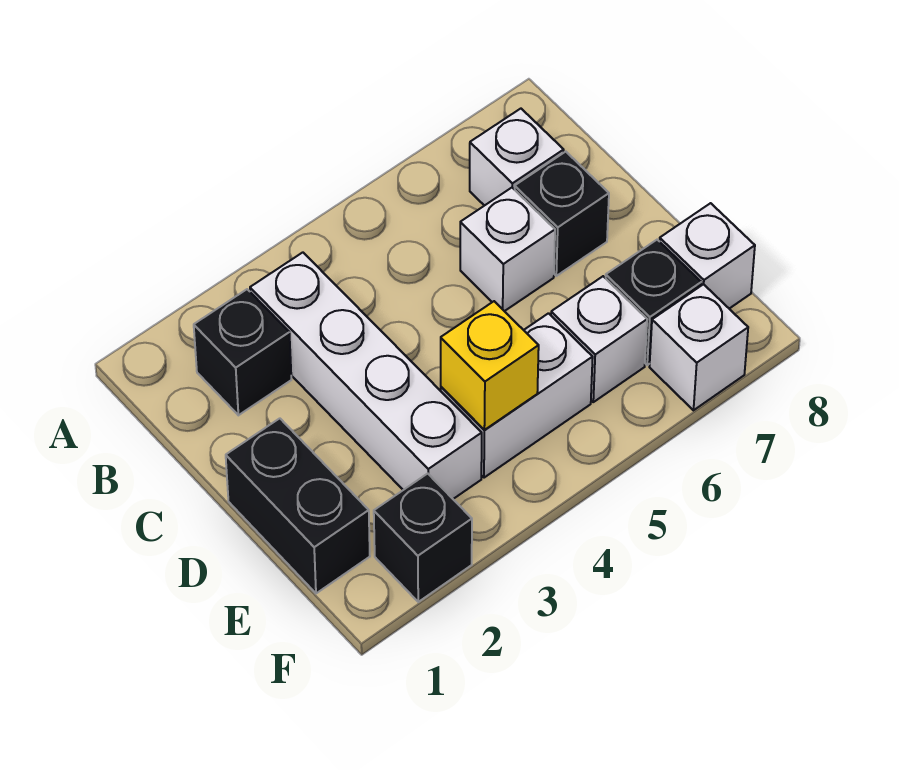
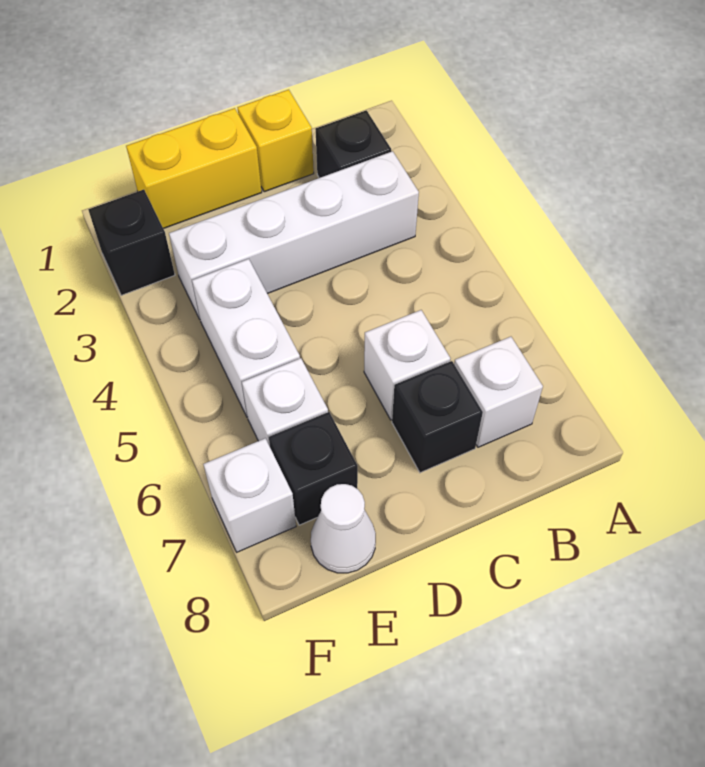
black brick D1:E1 level 1 -> yellow brick D1:E1 level 1
yellow brick E4 level 2 -> yellow brick C1 level 1
white brick E8 level 1 -> white cone E8 level 1

